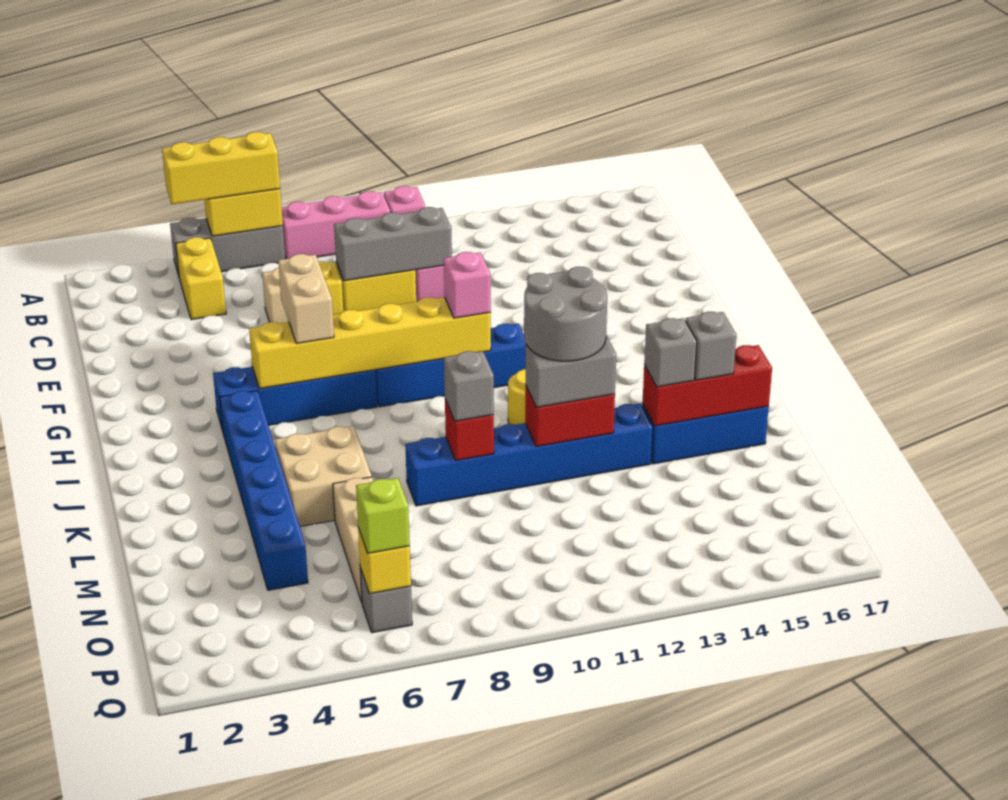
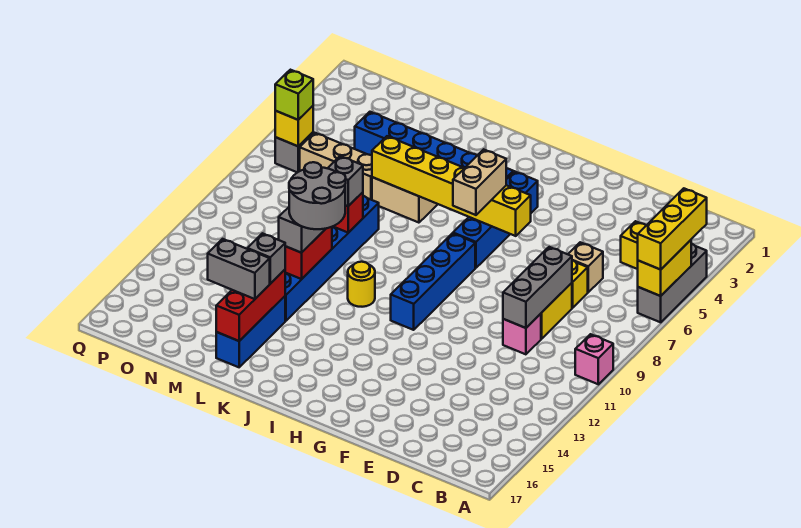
pink brick A7:A9 level 1 -> none
tan brick G6:H6 level 3 -> tan brick H6:H7 level 3
yellow brick H5:H10 level 2 -> yellow brick G6:L6 level 2
pink brick H10 level 3 -> none
grey brick L15 level 3 -> grey brick L15:M15 level 3

